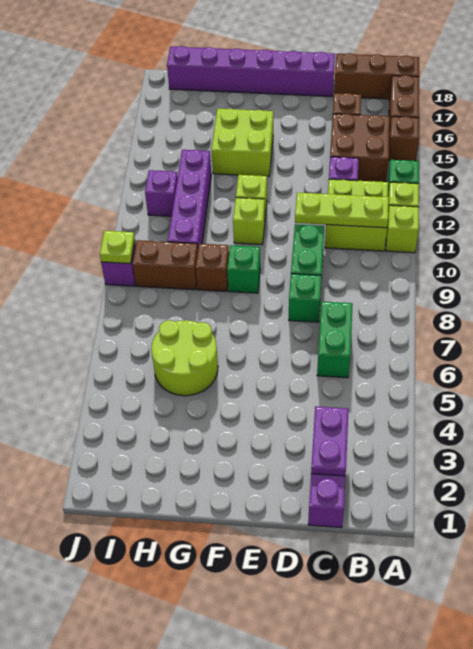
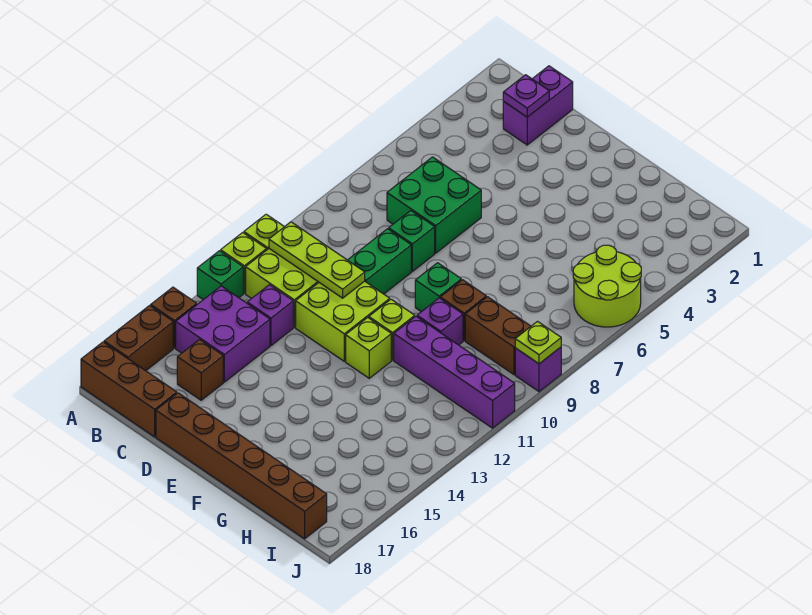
brown brick B14:C15 level 1 -> purple brick B14:C15 level 1
purple plate C2:C3 level 2 -> purple plate C2 level 2
green brick C6:C7 level 1 -> green brick C6:D7 level 1
purple brick D18:I18 level 1 -> brown brick D18:I18 level 1
lime brick F14:G15 level 1 -> lime brick D11:E12 level 1
lime round brick G5:H6 level 1 -> lime round brick I5:J6 level 1
purple brick H10:H13 level 1 -> purple brick G11:J11 level 1
purple brick I12 level 1 -> purple brick G10 level 1

